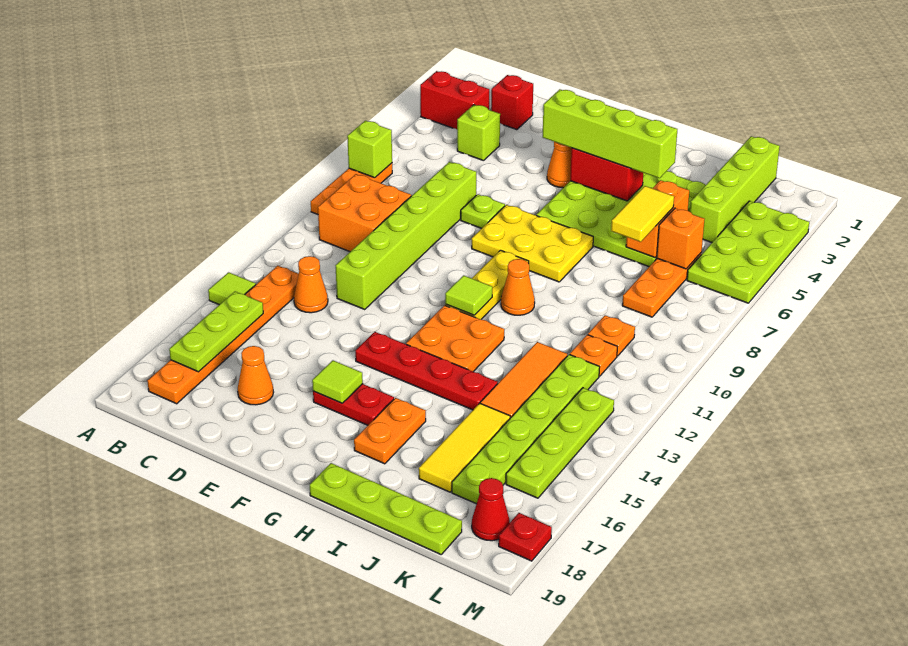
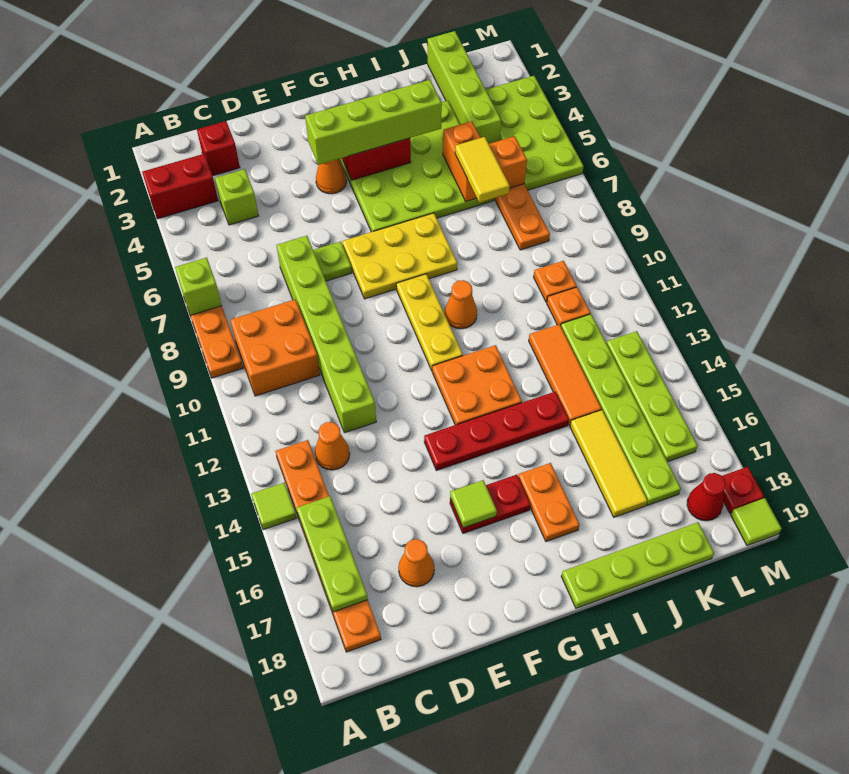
lime tile G11 level 2 -> lime tile M19 level 1

